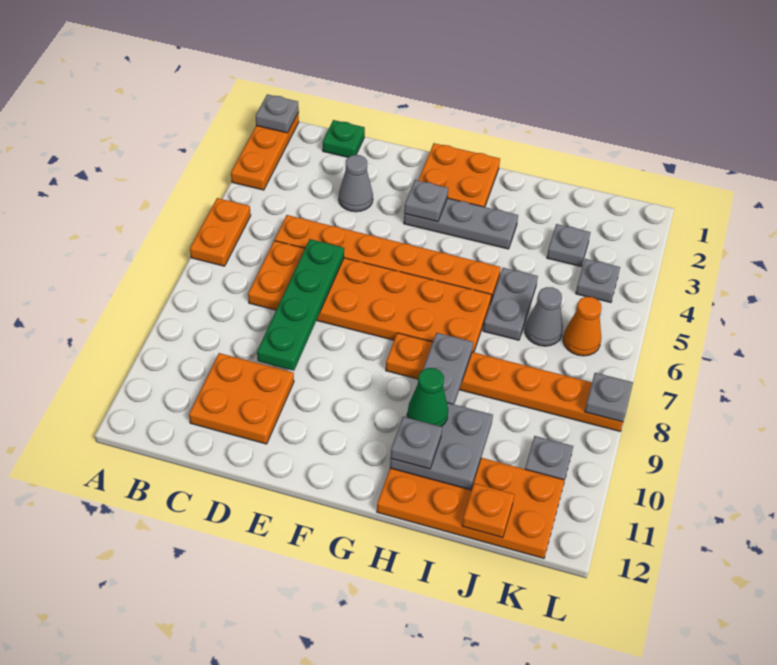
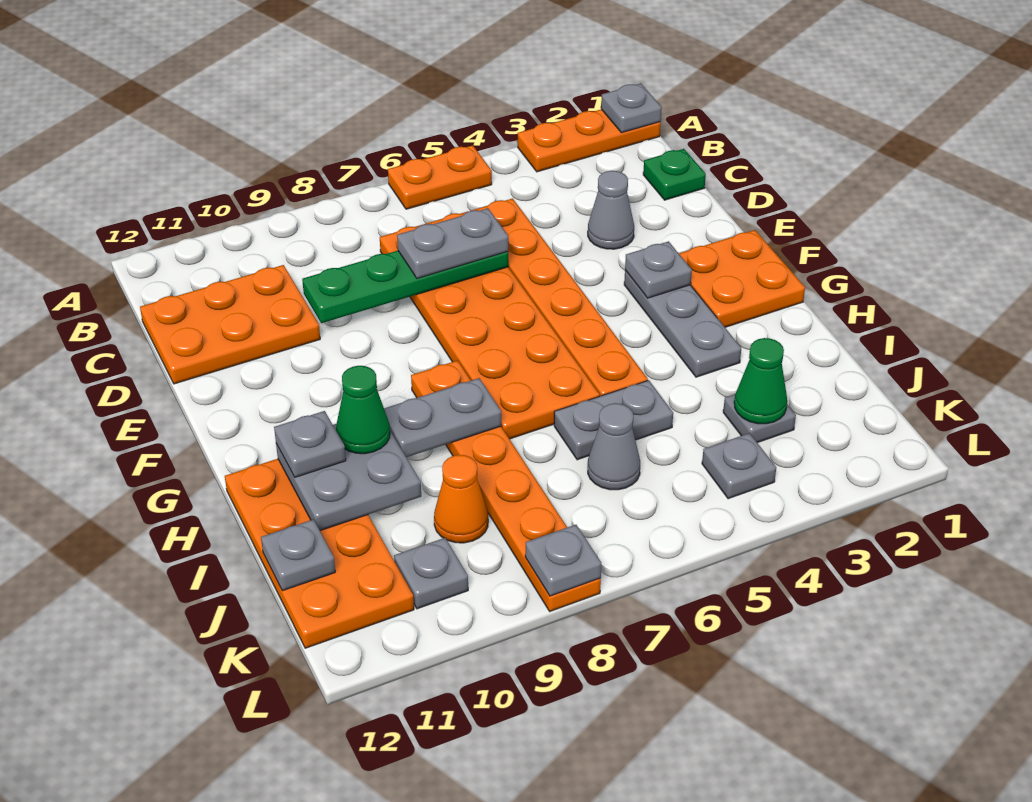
orange plate C10:D11 level 1 -> orange plate C10:D12 level 1
none -> grey plate D6:D7 level 3
none -> green cone J3 level 2
orange plate J12 level 2 -> grey plate J12 level 2
orange cone K6 level 1 -> orange cone J9 level 1

